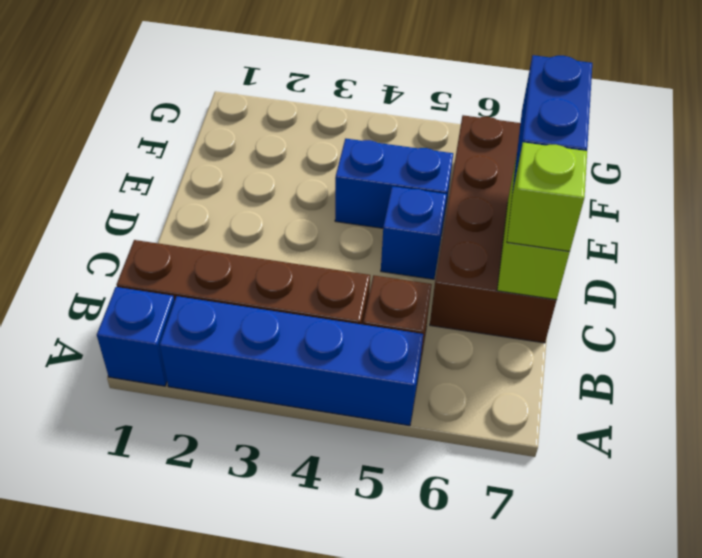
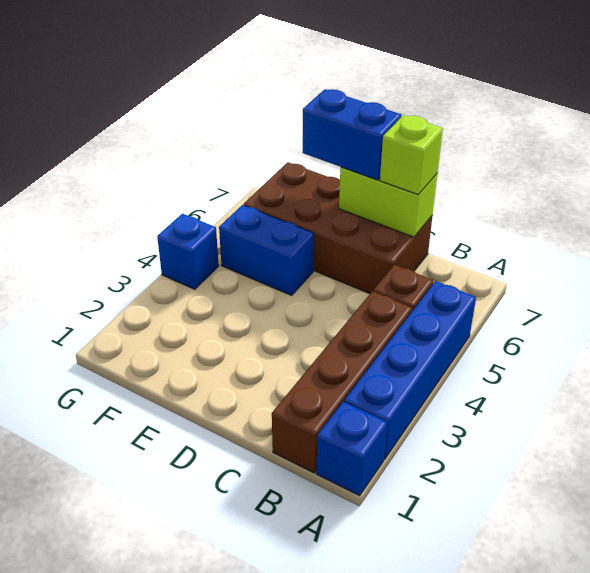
blue brick D5 level 1 -> blue brick G4 level 1
blue brick E4:E5 level 1 -> blue brick E5:F5 level 1

